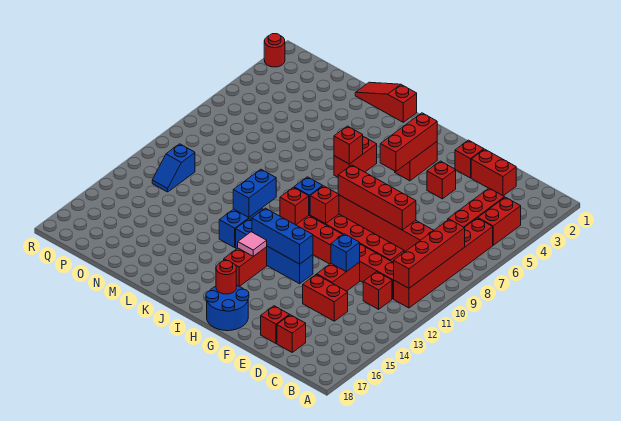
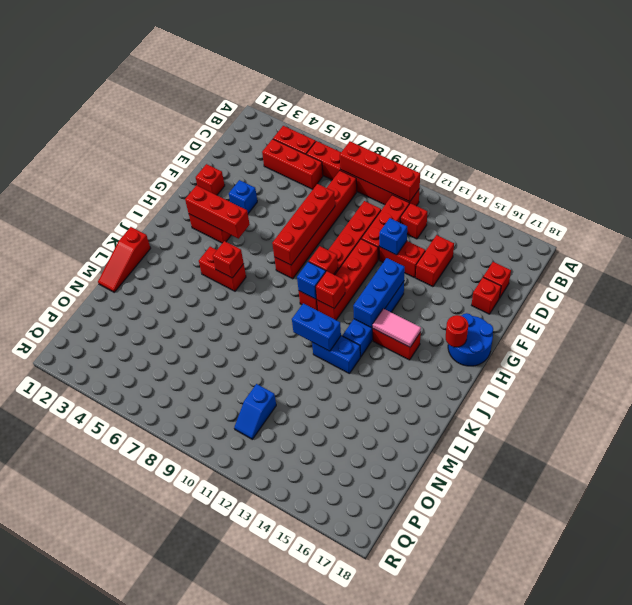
red brick D2:E2 level 1 -> none
red brick F4 level 1 -> blue brick F4 level 1
pink tile I14 level 2 -> pink tile I14:I15 level 2
blue slope P11:P12 level 1 top 11 -> blue slope O11:P11 level 1 top O
red round brick R2 level 1 -> none

